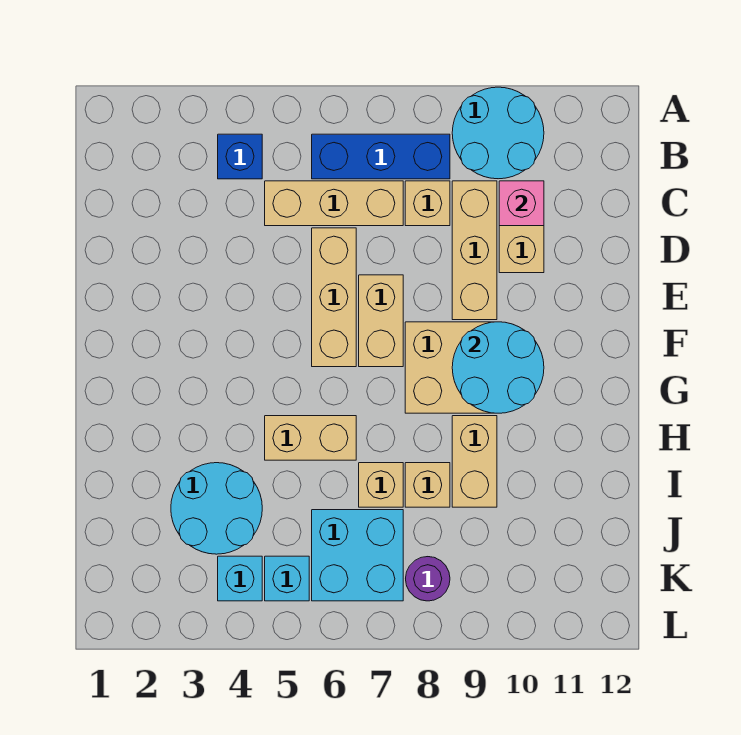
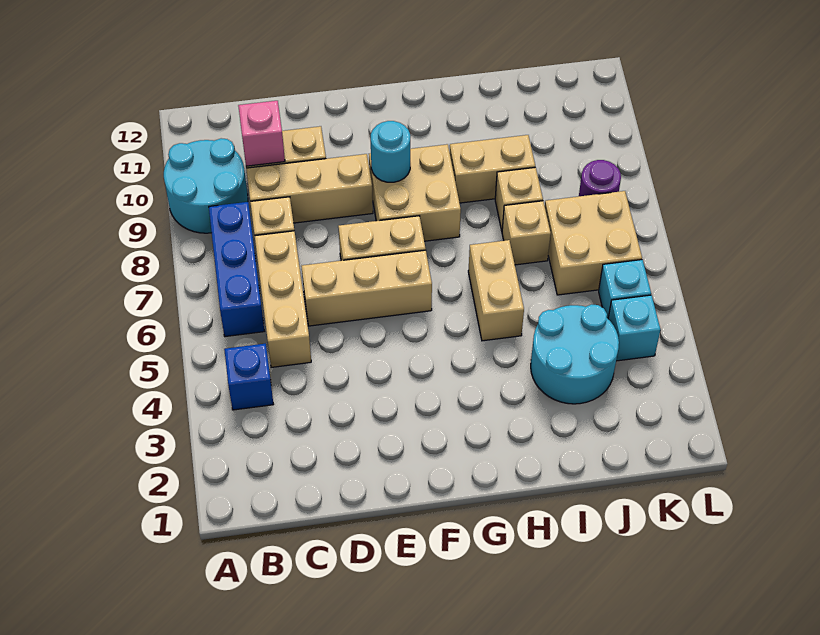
cyan round brick F9:G10 level 2 -> cyan round brick F9 level 2
cyan brick J6:K7 level 1 -> tan brick J6:K7 level 1

